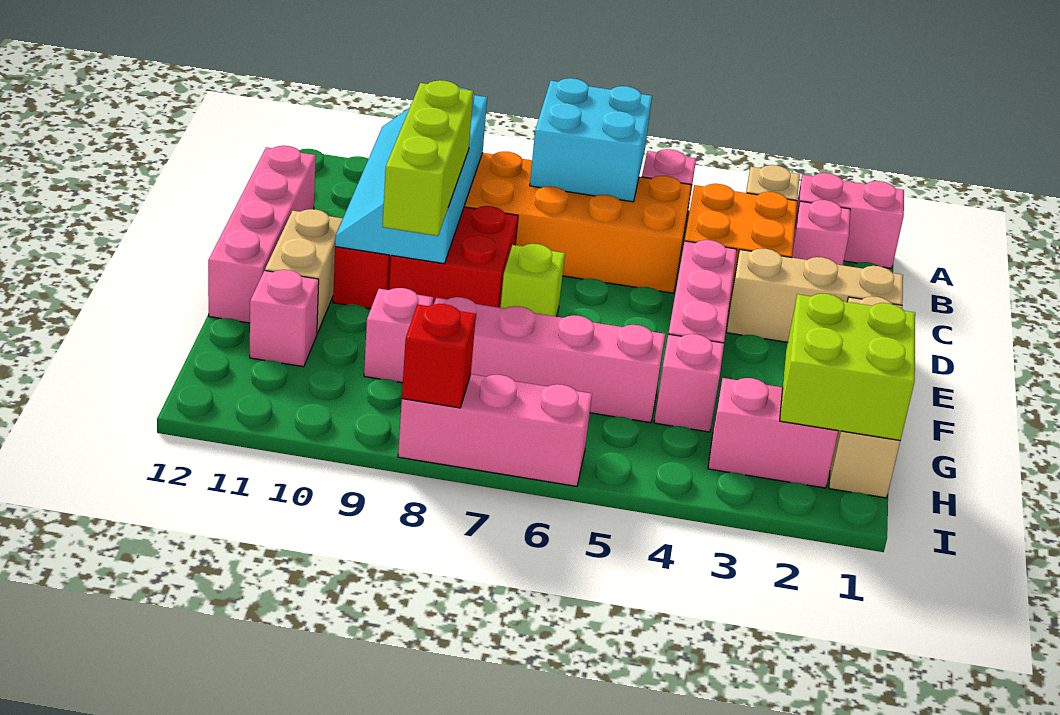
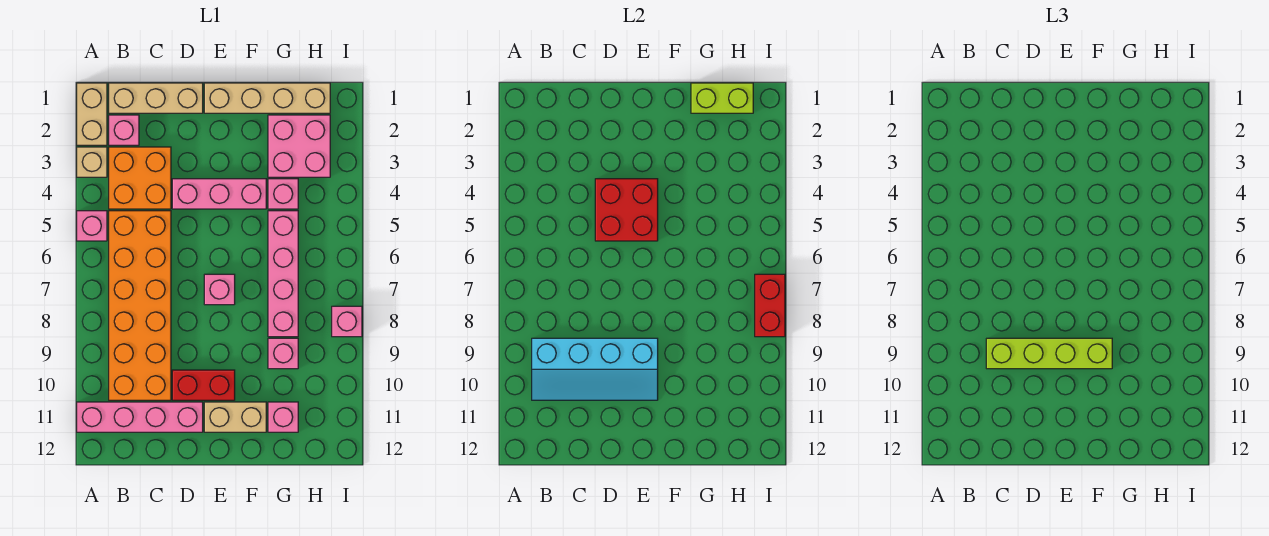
pink brick A1:A2 level 1 -> tan brick A1:A2 level 1
cyan brick A6:B7 level 2 -> none
pink brick C12:F12 level 1 -> pink brick A11:D11 level 1
tan brick D1:D3 level 1 -> tan brick B1:D1 level 1
red brick D8:E9 level 1 -> red brick D4:E5 level 2
lime brick D9:F9 level 3 -> lime brick C9:F9 level 3
lime brick E7 level 1 -> pink brick E7 level 1
lime brick G1:H2 level 2 -> lime brick G1:H1 level 2
pink brick H2:H3 level 1 -> pink brick G2:H3 level 1
pink brick I6:I8 level 1 -> pink brick I8 level 1
red brick I8 level 2 -> red brick I7:I8 level 2

